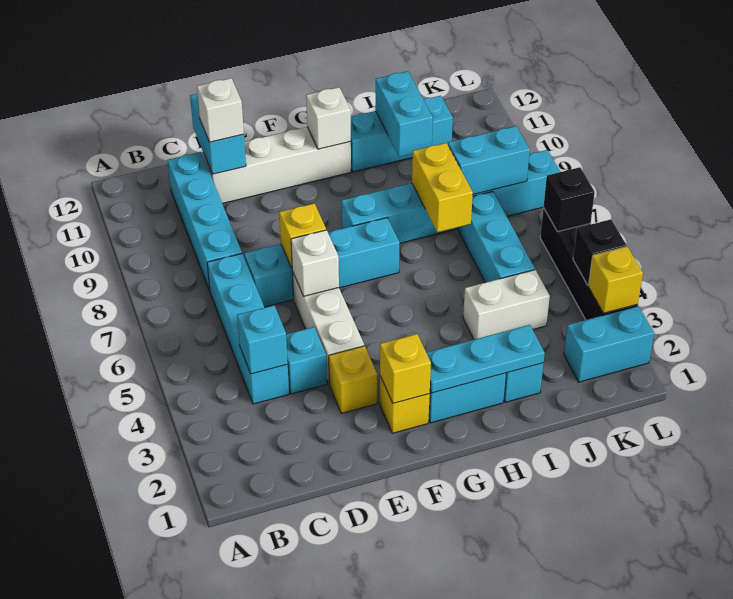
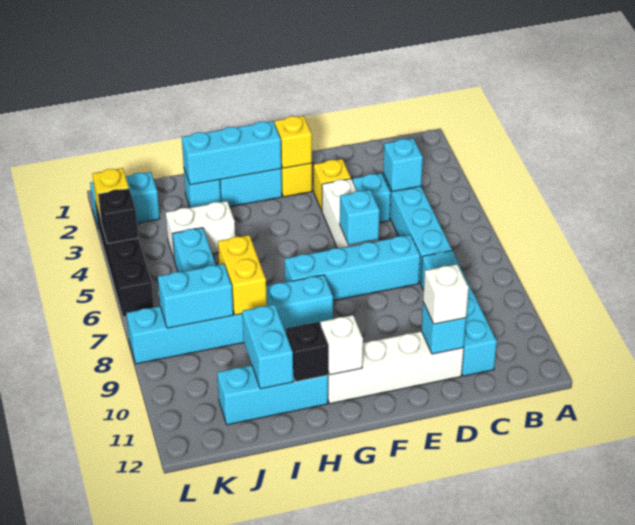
cyan brick D11:D12 level 2 -> cyan brick D11 level 2
white brick E6 level 2 -> cyan brick E6 level 2
yellow brick E7 level 2 -> none
cyan plate G2:I2 level 2 -> cyan brick G2:I2 level 2
black brick L6 level 2 -> black brick H11 level 2

